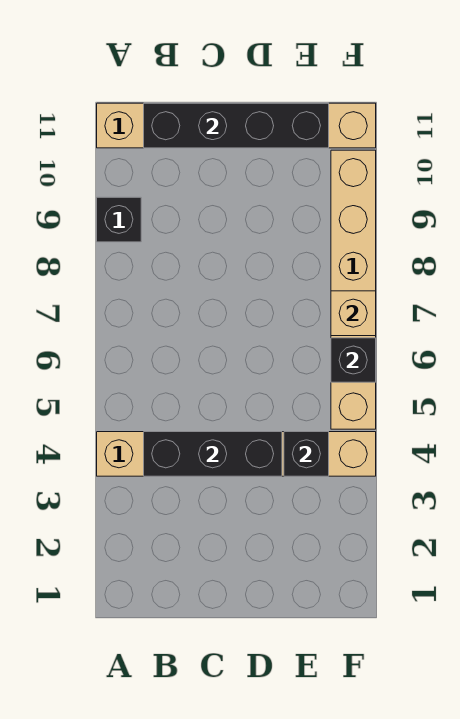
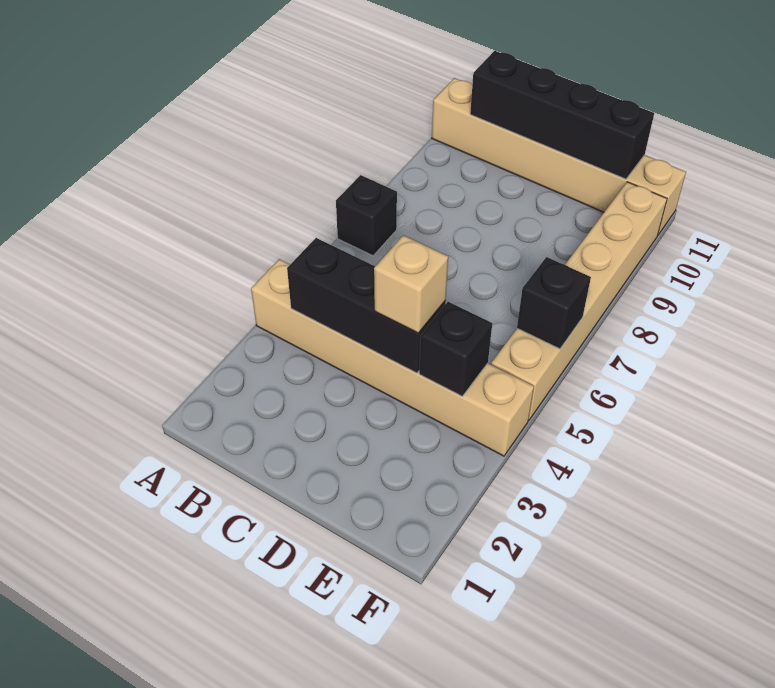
black brick A9 level 1 -> black brick A7 level 1
tan brick F7 level 2 -> tan brick D4 level 3

